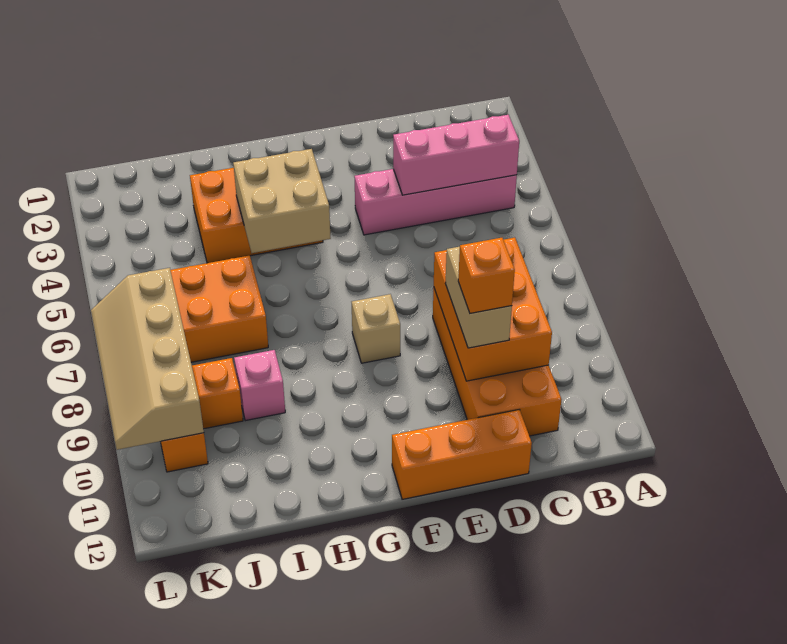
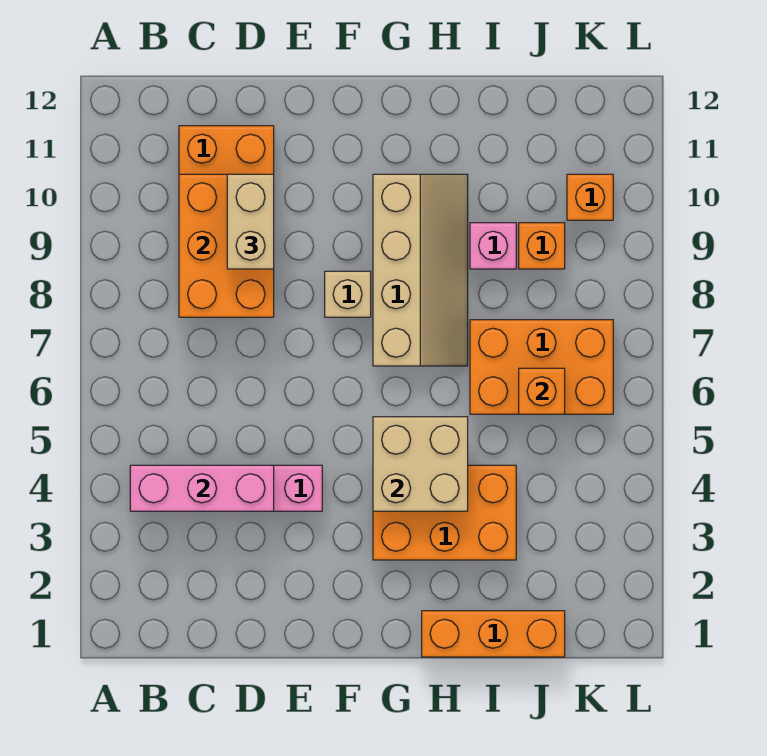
orange brick D10 level 4 -> orange brick J6 level 2
orange brick D12:F12 level 1 -> orange brick H1:J1 level 1
tan slope K7:L10 level 2 top K -> tan slope G7:H10 level 1 top G

